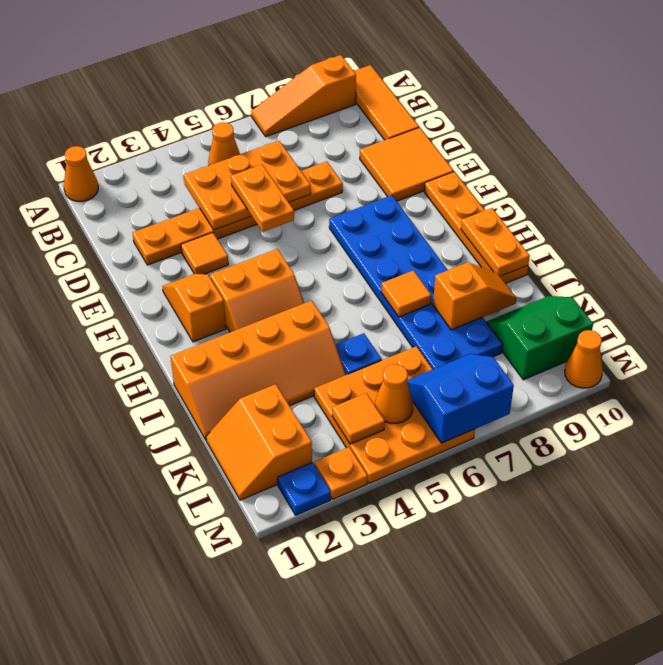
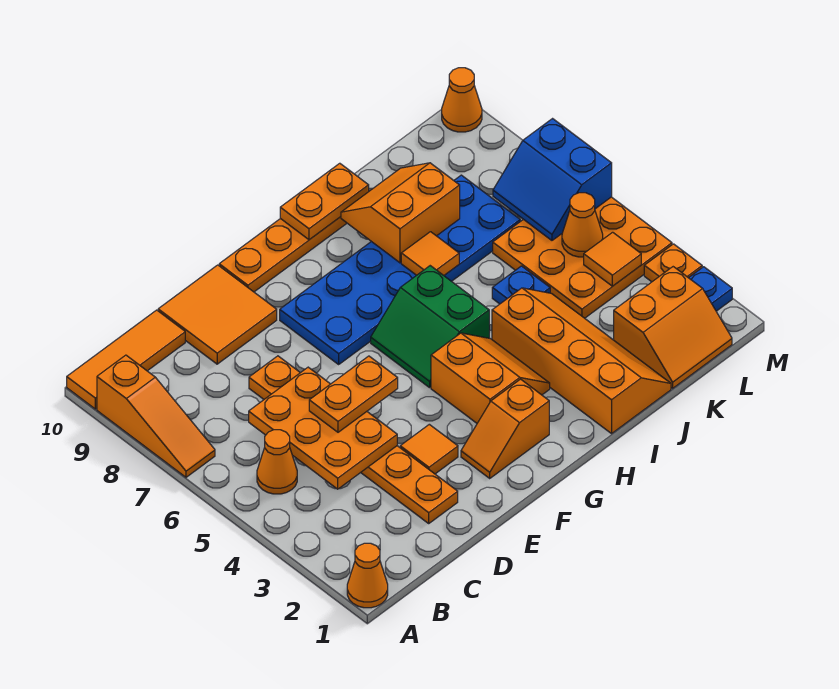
orange slope J8:J9 level 2 top 8 -> orange slope I8:J9 level 2 top 8
green slope K9:L10 level 1 top L -> green slope G5:H6 level 1 top H

